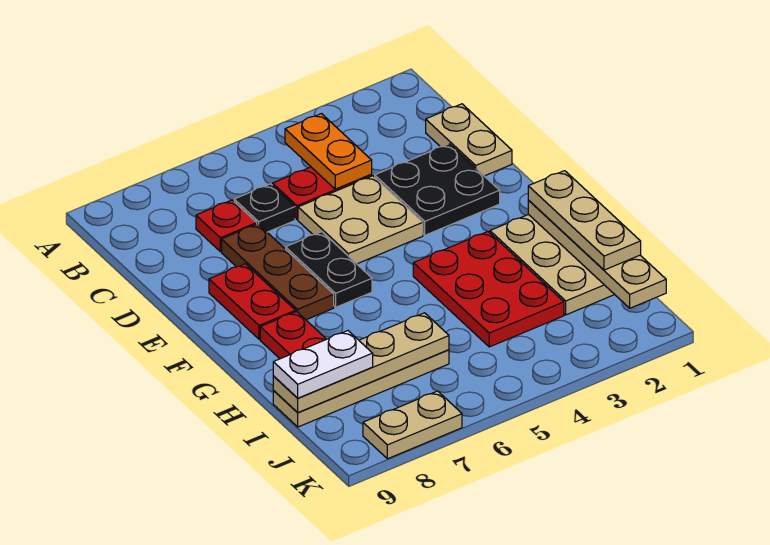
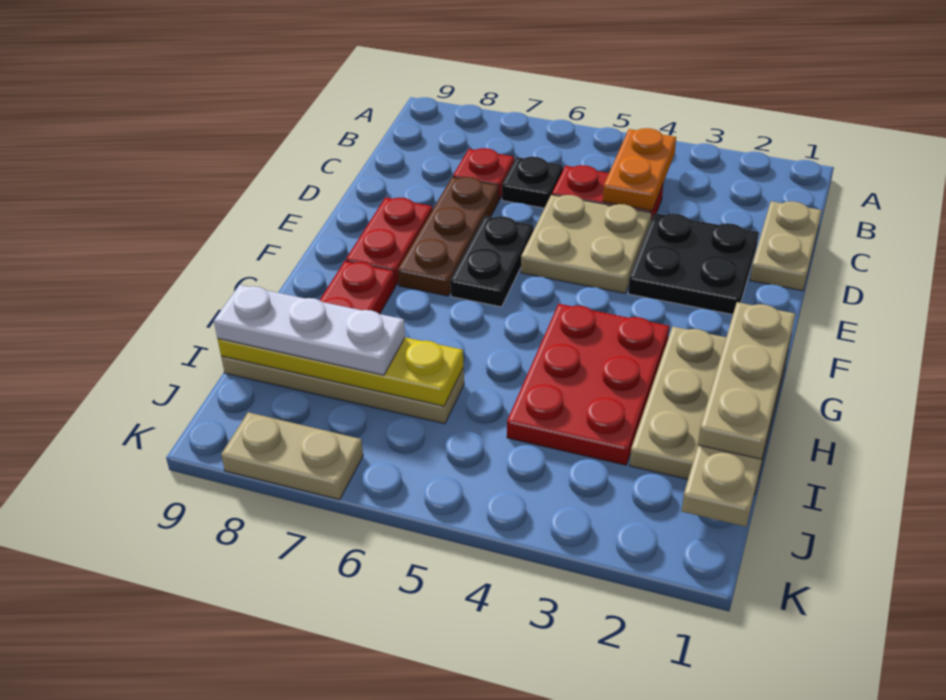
tan plate I6:I9 level 2 -> yellow plate I6:I9 level 2
white plate I8:I9 level 3 -> white plate I7:I9 level 3

